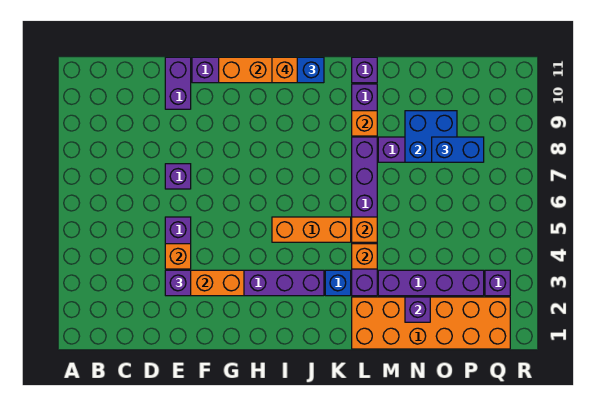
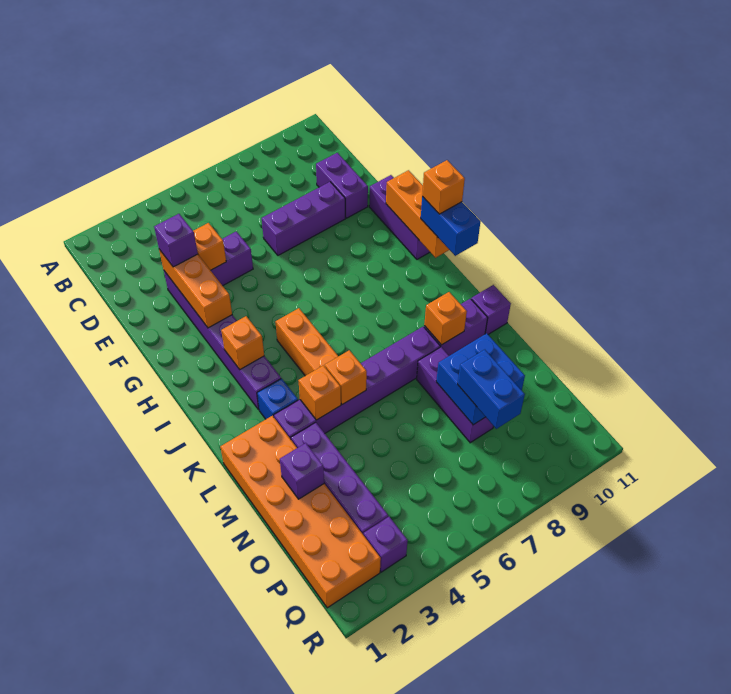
purple brick E7 level 1 -> purple brick E7:E9 level 1
purple brick E10:E11 level 1 -> purple brick D10:E10 level 1
none -> orange brick I3 level 2

